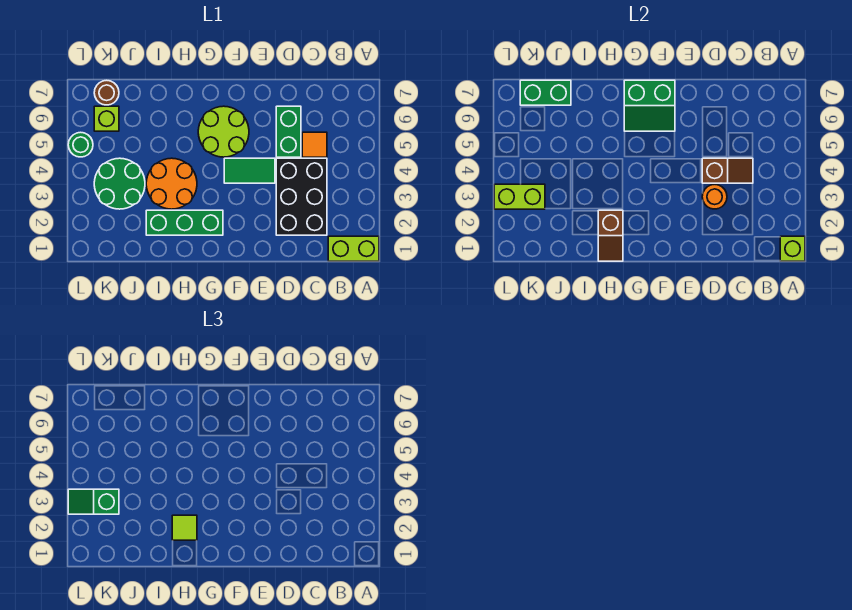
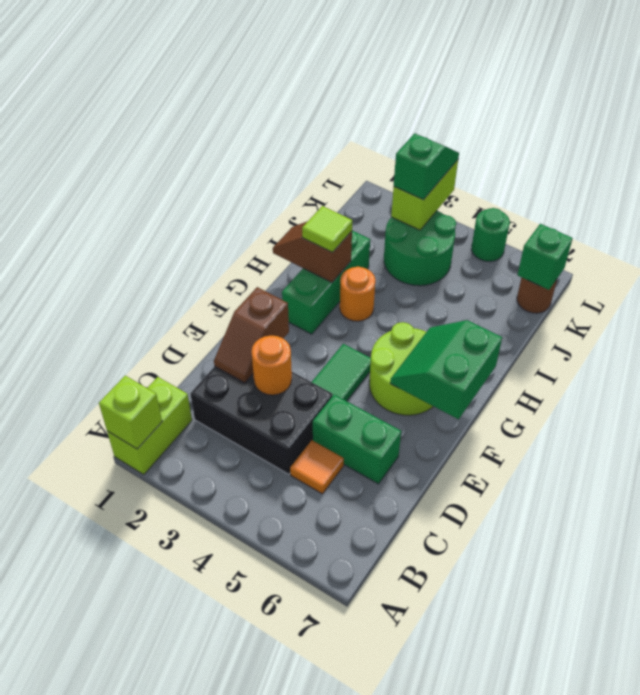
brown slope C4:D4 level 2 top D -> brown slope D2:E2 level 2 top E
orange round brick H3:I4 level 1 -> orange round brick H3 level 1
green brick J7:K7 level 2 -> green brick K7 level 2
lime brick K6 level 1 -> none

